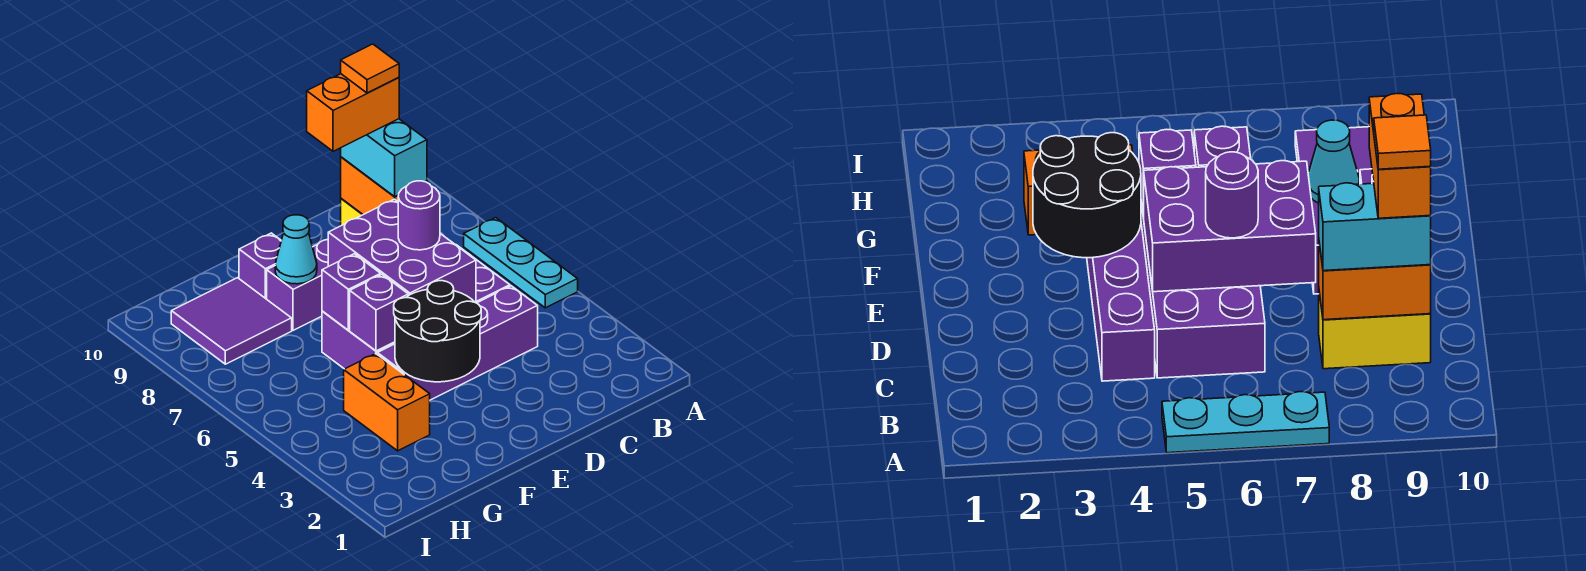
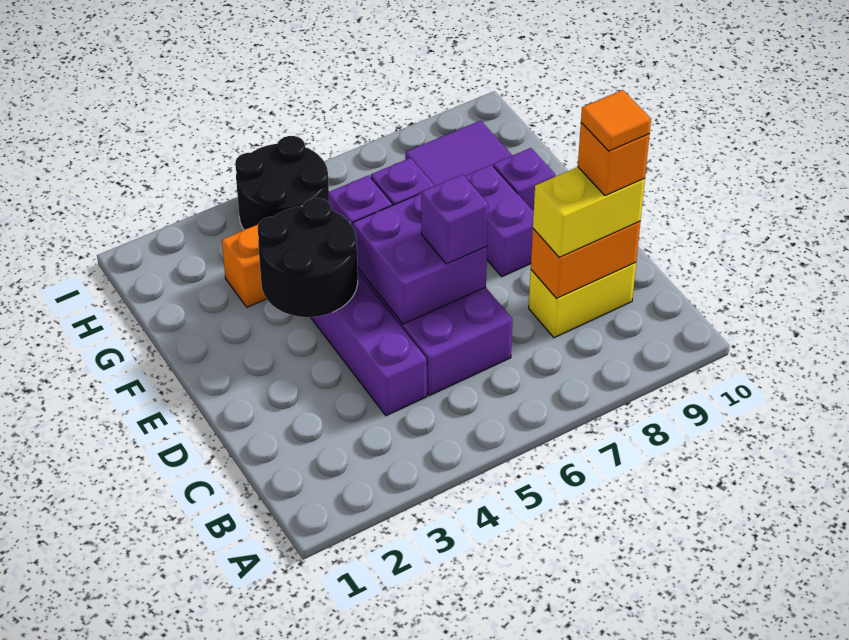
cyan plate A5:A7 level 1 -> none
cyan brick C8:C9 level 3 -> yellow brick C8:C9 level 3
orange brick C9:D9 level 4 -> orange brick C9 level 4
purple brick D5:E7 level 2 -> purple brick D5:E6 level 2
purple round brick D6 level 3 -> purple brick D6 level 3
cyan cone F8 level 2 -> none
none -> black round brick H4:I5 level 1

